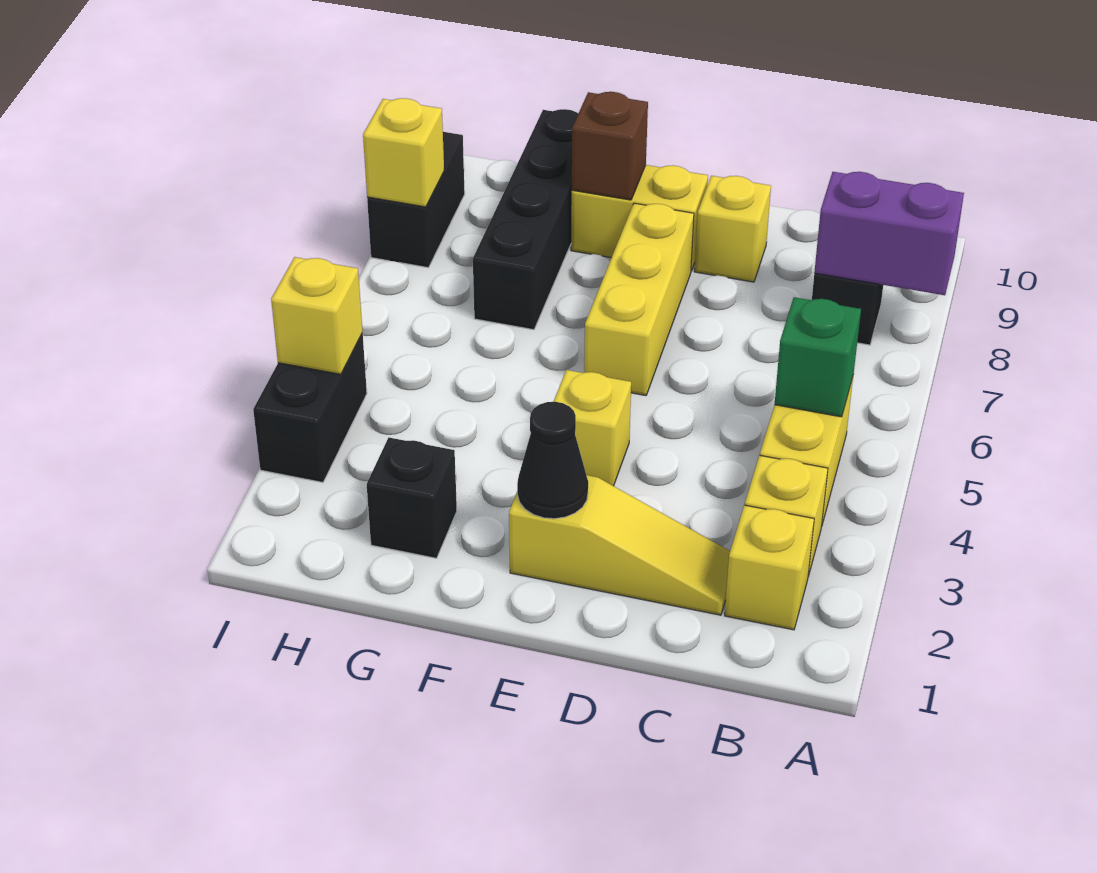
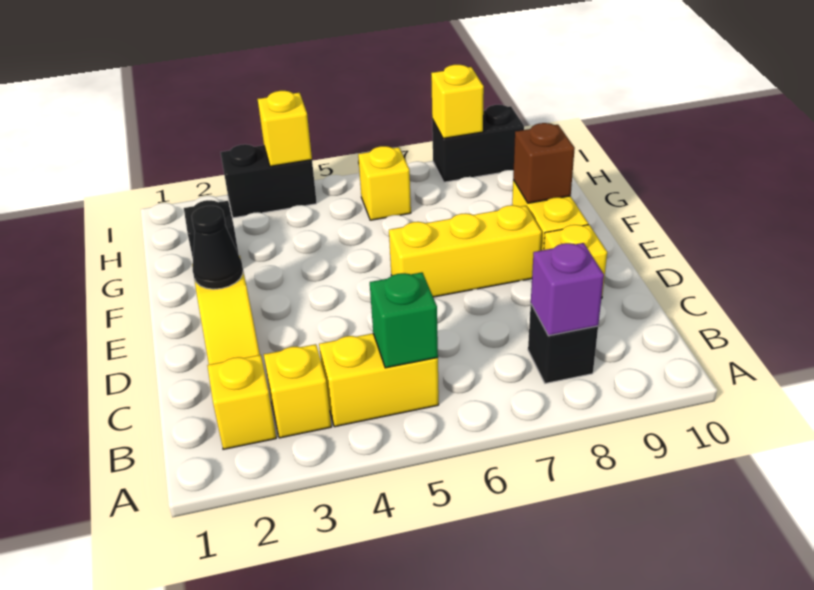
purple brick A8:B8 level 2 -> purple brick B8 level 2
yellow brick E4 level 1 -> yellow brick H6 level 1
black brick G7:G10 level 1 -> none

